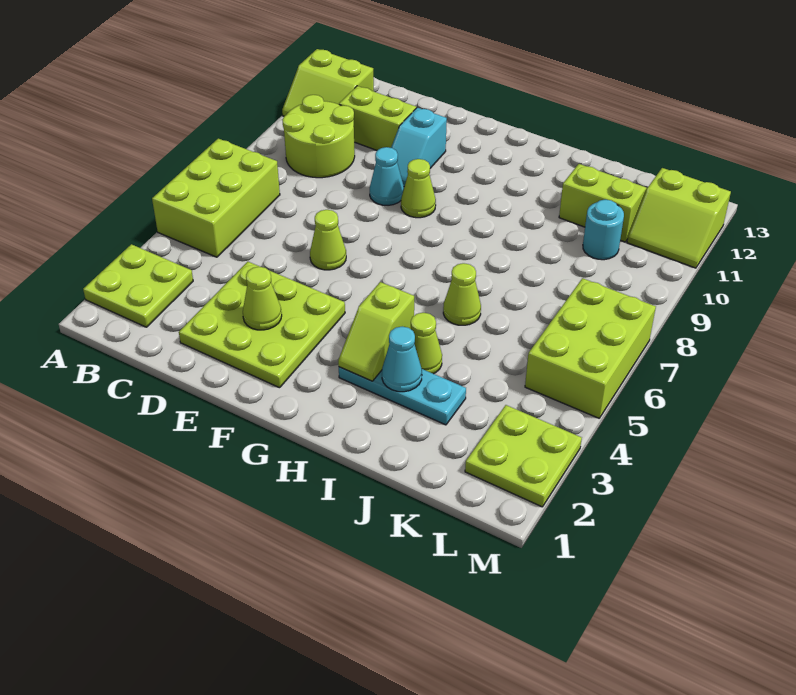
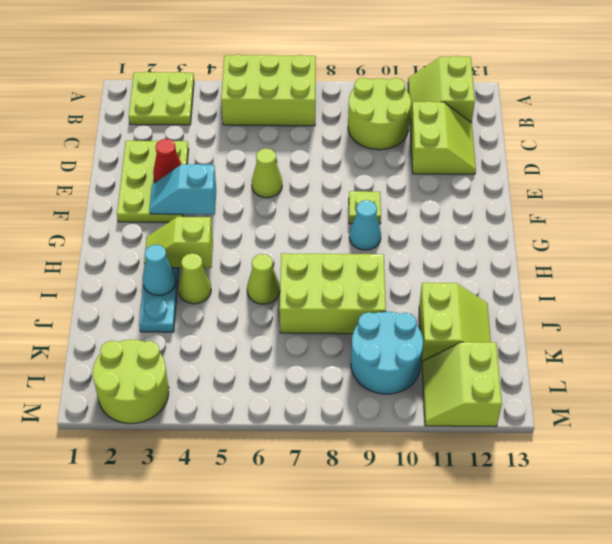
lime plate D2:F4 level 1 -> lime plate D2:F3 level 1
lime cone E3 level 2 -> red cone E3 level 2
cyan cone E9 level 1 -> cyan cone G9 level 1
cyan slope E10:E11 level 1 top 11 -> cyan slope F3:F4 level 2 top 4
lime cone F9 level 1 -> lime plate F9 level 1
cyan round brick K10 level 1 -> cyan round brick K9:L10 level 1
lime plate L2:M3 level 1 -> lime round brick L2:M3 level 1
lime brick L5:M7 level 1 -> lime brick I7:J9 level 1

